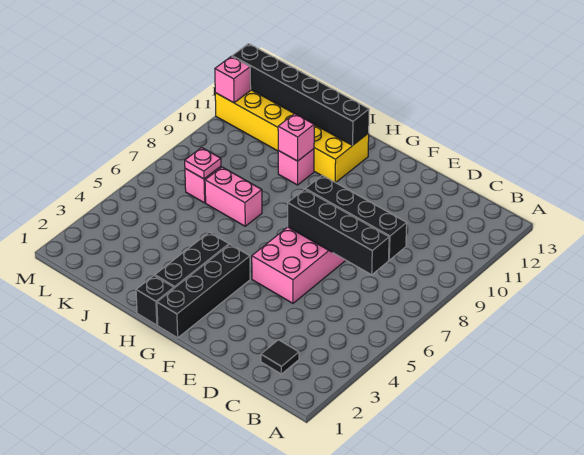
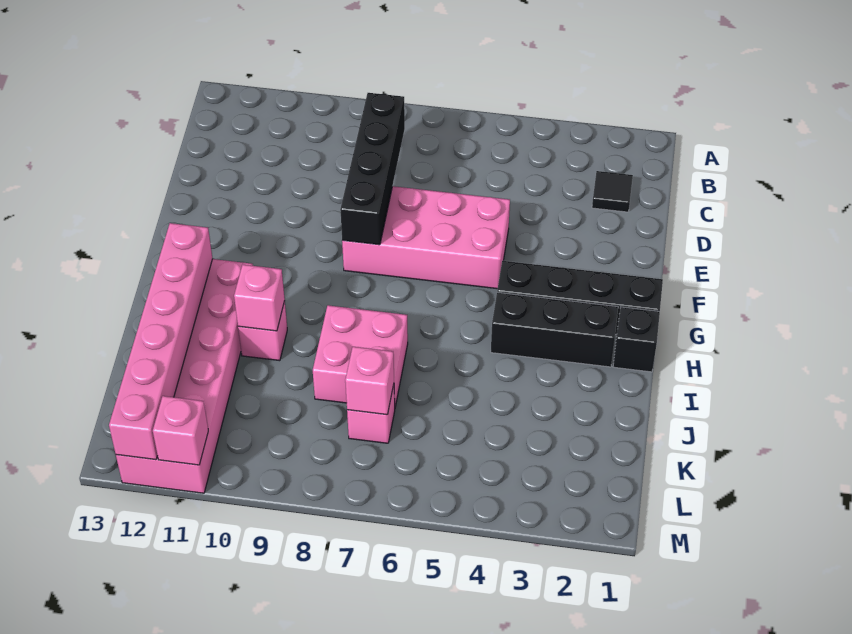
black brick C7:F7 level 2 -> none
yellow brick H11:M12 level 1 -> pink brick H11:M12 level 1
black brick H12:M12 level 2 -> pink brick H12:M12 level 2
pink brick I7:J7 level 1 -> pink brick I7:J8 level 1
pink plate K7 level 2 -> pink brick K7 level 2

